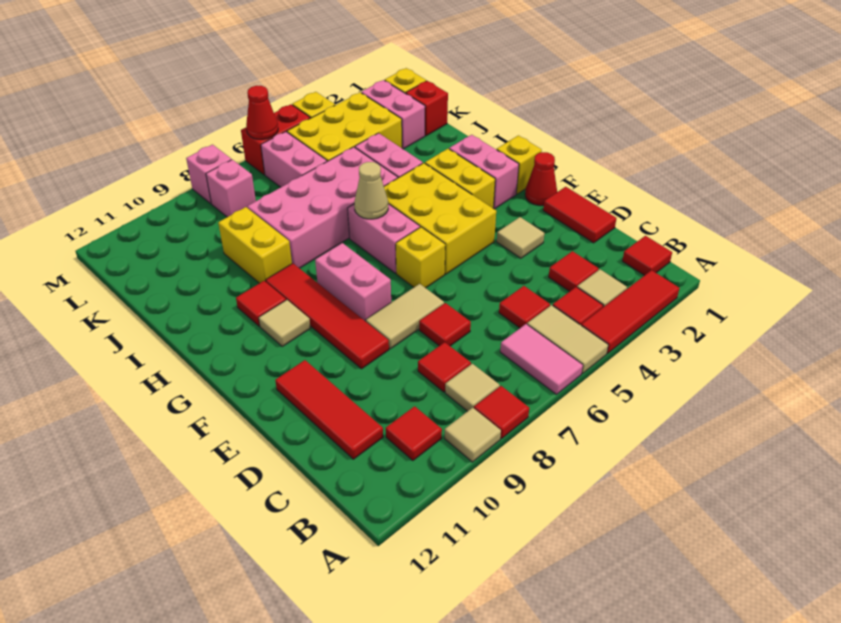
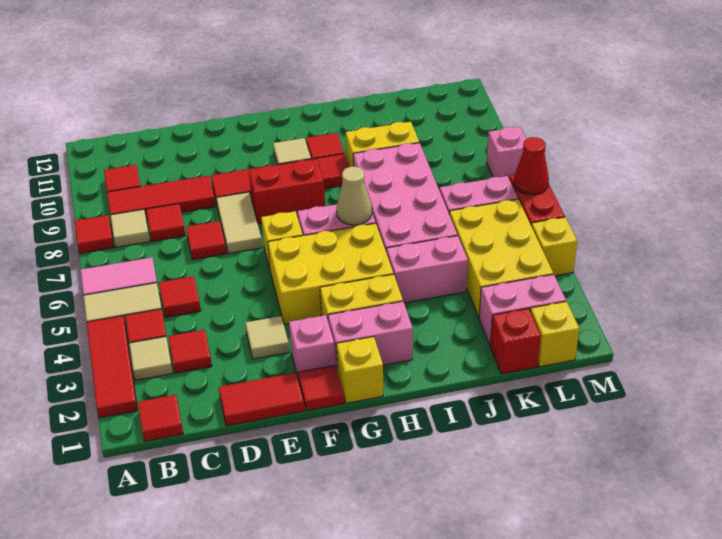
tan tile A9 level 1 -> none
red tile C11:E11 level 1 -> red tile B9:D9 level 1
red cone F1 level 1 -> red tile F1 level 1
pink brick F8:G8 level 1 -> red brick F8:G8 level 1
pink brick L8 level 1 -> pink brick F2 level 1

